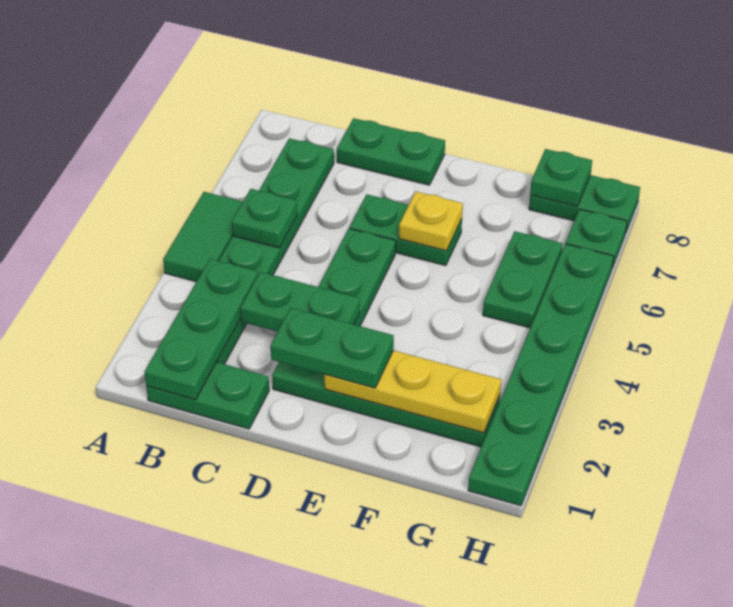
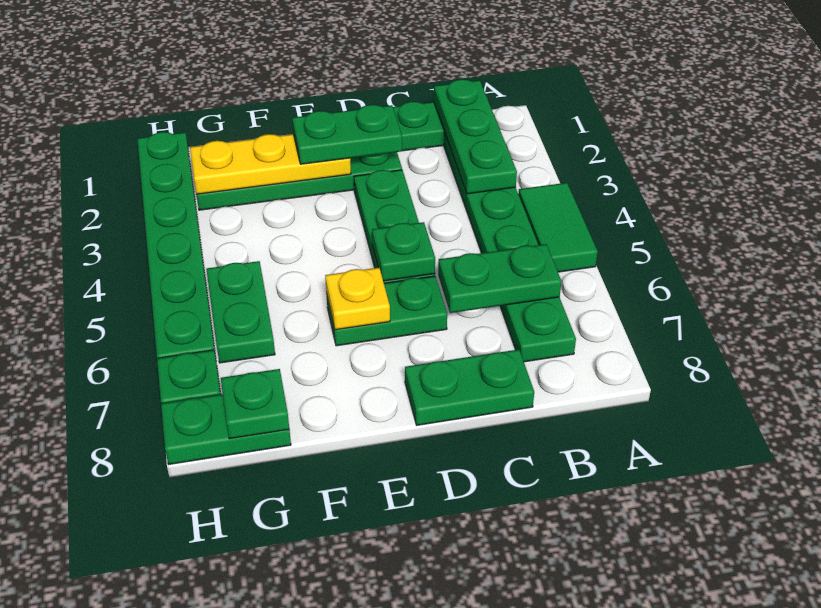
green plate B5 level 2 -> green plate D5 level 2
green plate C3:D3 level 2 -> green plate B6:C6 level 2

